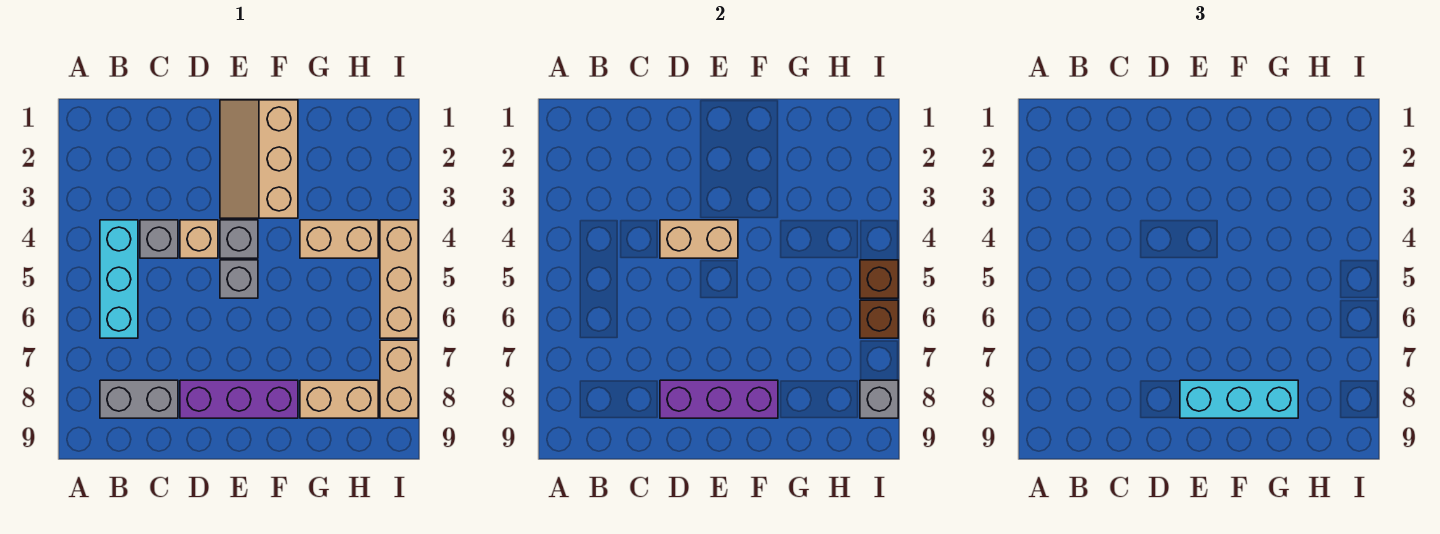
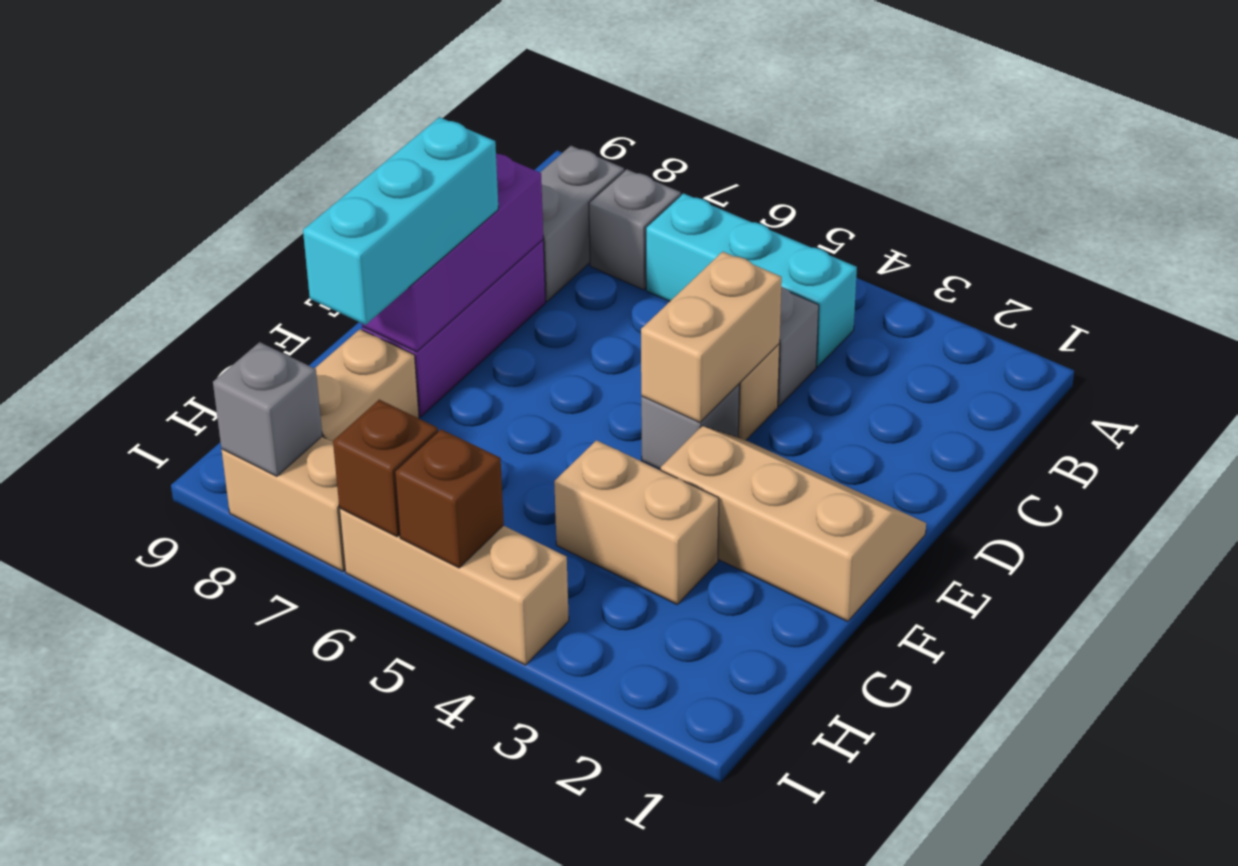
grey brick E5 level 1 -> grey brick B7 level 1
tan brick G4:H4 level 1 -> tan brick G3:G4 level 1

